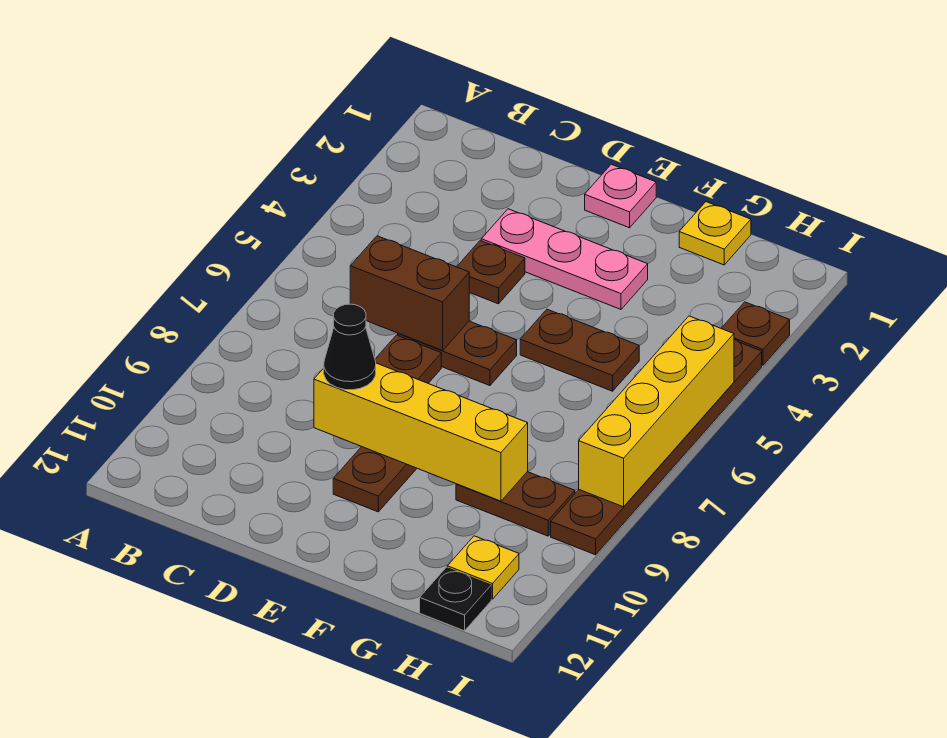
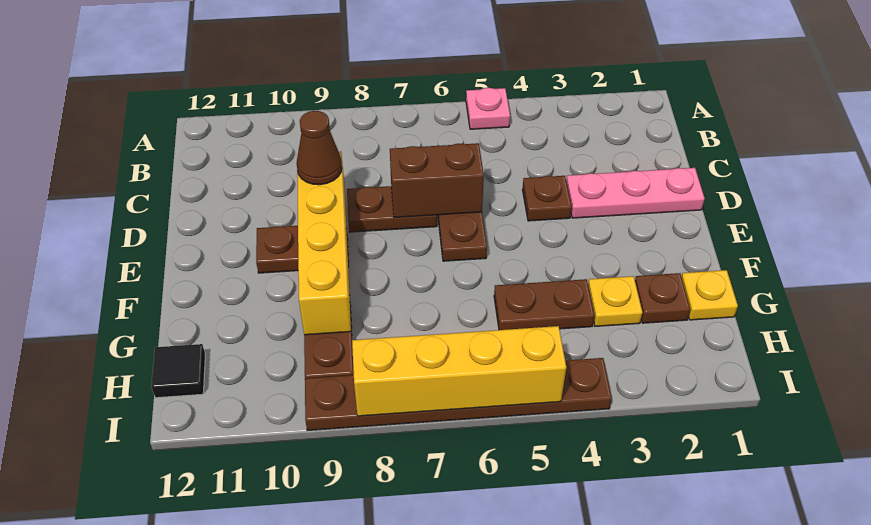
brown brick C6:D6 level 2 -> brown brick D6:D7 level 2
pink plate D3:F3 level 1 -> pink plate D1:D3 level 1
black cone D9 level 3 -> brown cone D9 level 3
pink plate E1 level 1 -> pink plate A5 level 1
brown plate F5:G5 level 1 -> brown plate G4:G5 level 1
yellow plate H11 level 1 -> yellow plate G3 level 1
black plate H12 level 1 -> black tile H12 level 1
brown plate I3 level 1 -> brown plate G2 level 1

